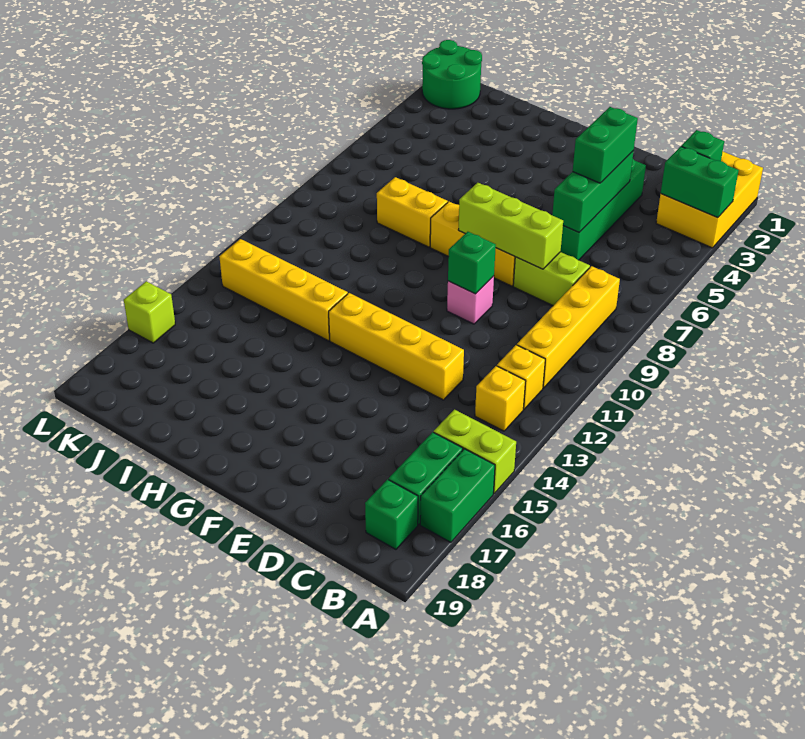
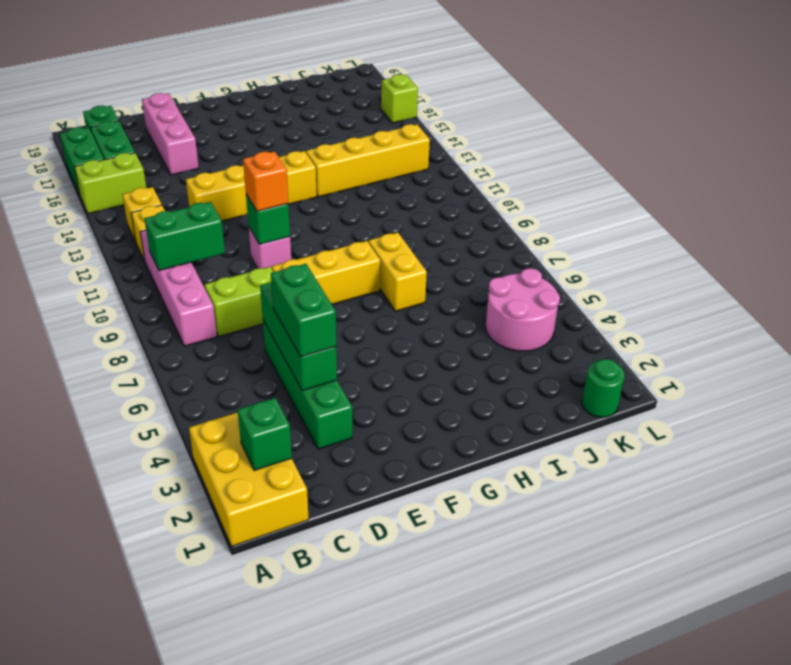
green brick A3:B3 level 2 -> green brick B10:C10 level 2
yellow brick B8:B11 level 1 -> pink brick B8:B11 level 1
lime brick D8:F8 level 2 -> none
none -> pink brick D16:D18 level 1
none -> orange brick E10 level 3
yellow brick H8:I8 level 1 -> yellow brick H7:H8 level 1
none -> pink round brick J4:K5 level 1
green round brick K1:L2 level 1 -> green round brick K1 level 1

